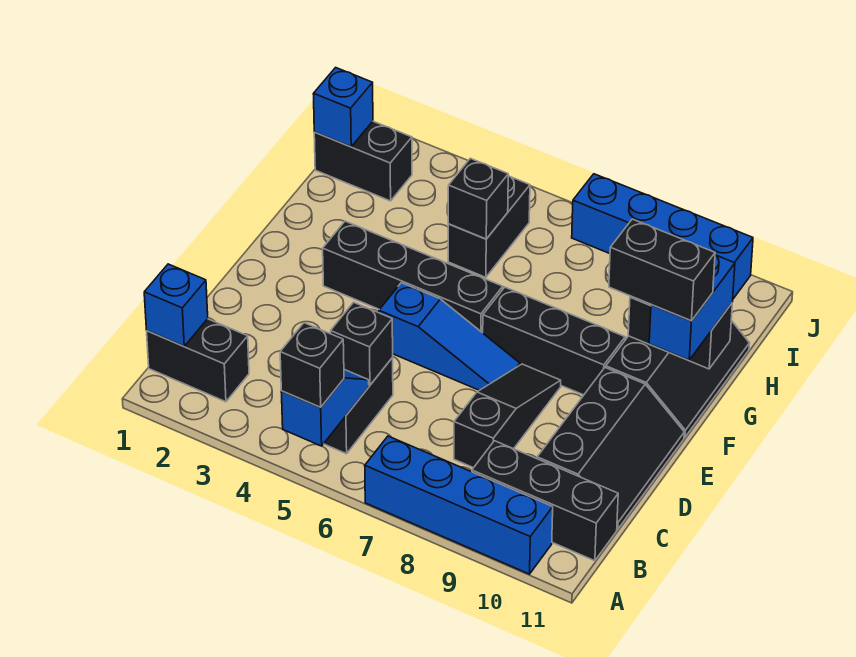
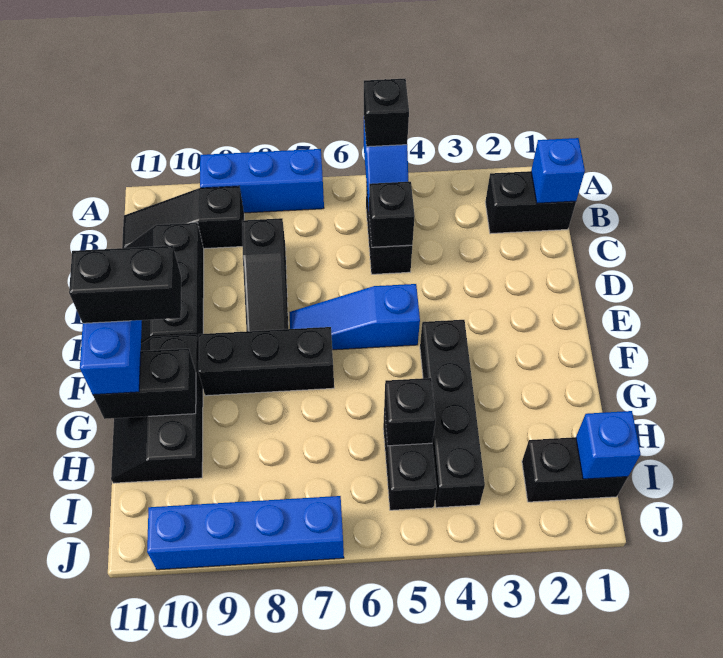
blue brick A7:A10 level 1 -> blue brick A7:A9 level 1
black brick B9:B11 level 1 -> black slope B9:B11 level 1 top 9
black brick F3:F6 level 1 -> black brick F4:I4 level 1

